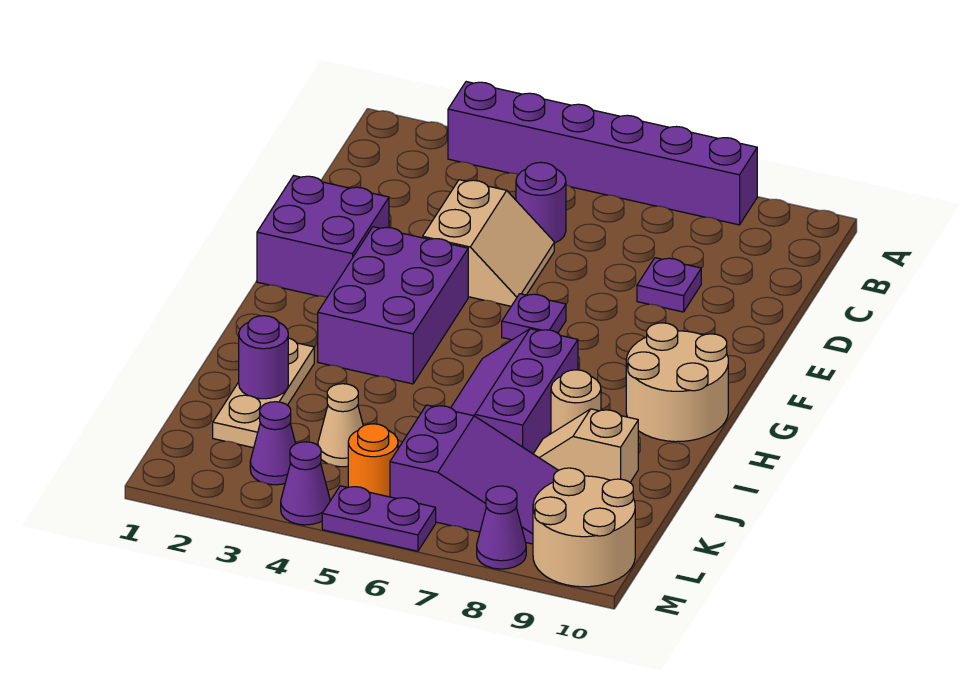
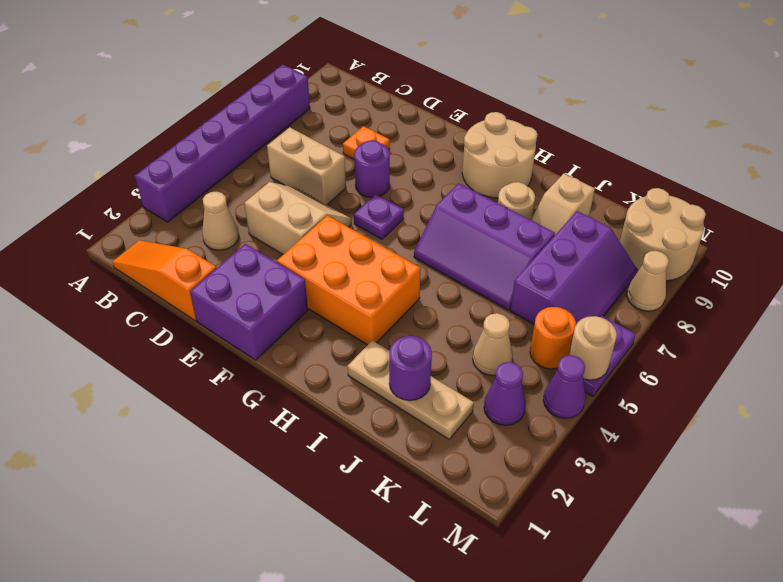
none -> orange slope B1:D1 level 1 top D
none -> tan cone C3 level 1
purple round brick C5 level 1 -> purple round brick E7 level 1
none -> tan brick C6:D6 level 1
purple plate D8 level 1 -> orange plate D8 level 1
purple brick F3:H4 level 1 -> orange brick F3:H4 level 1
purple slope K6:L8 level 1 top 6 -> purple slope K6:L8 level 1 top K
none -> tan round brick M5 level 2
purple cone M8 level 1 -> tan cone M8 level 1

